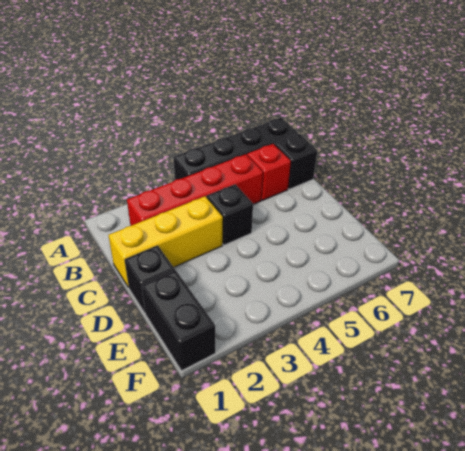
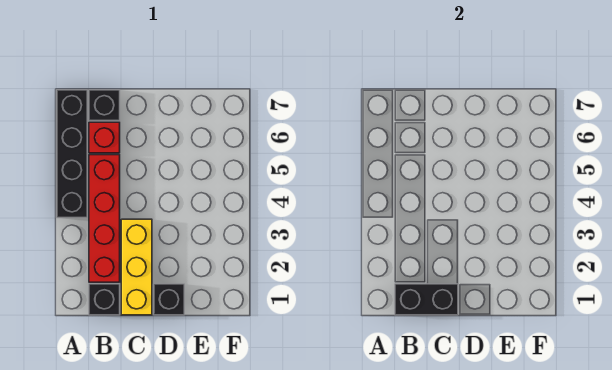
black brick C4 level 1 -> black brick B1 level 1
black brick E1:F1 level 1 -> black brick B1:C1 level 2

